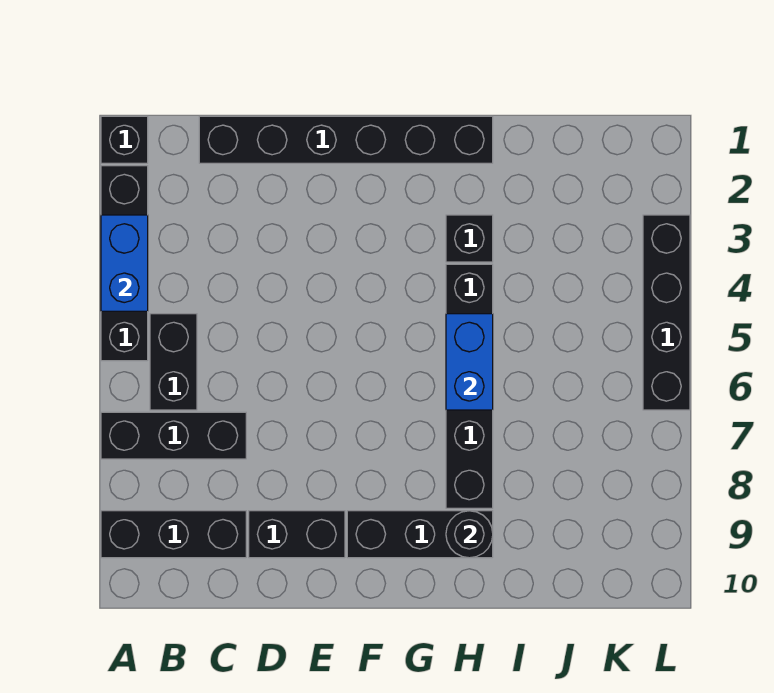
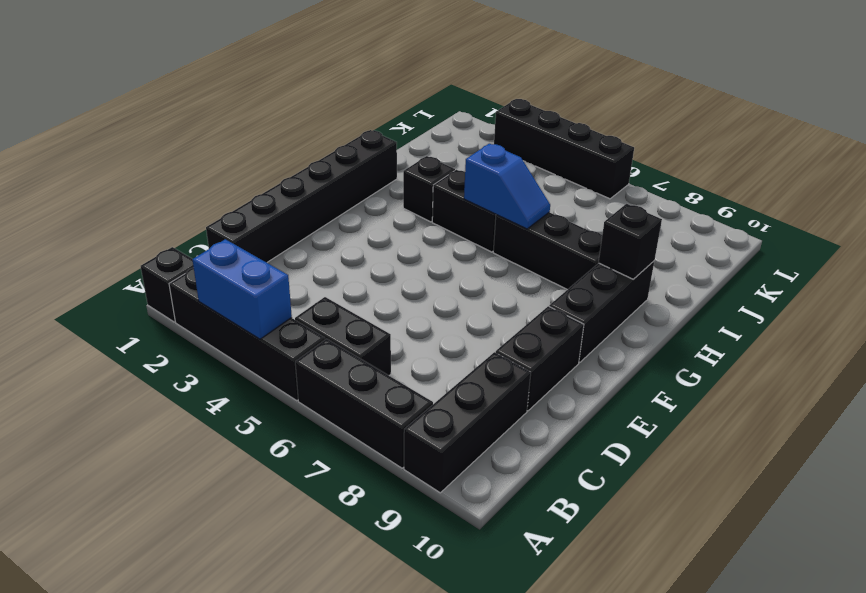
black brick A7:C7 level 1 -> black brick A6:A8 level 1
blue brick H5:H6 level 2 -> blue slope H5:H6 level 2 top 5
black round brick H9 level 2 -> black brick H9 level 2

